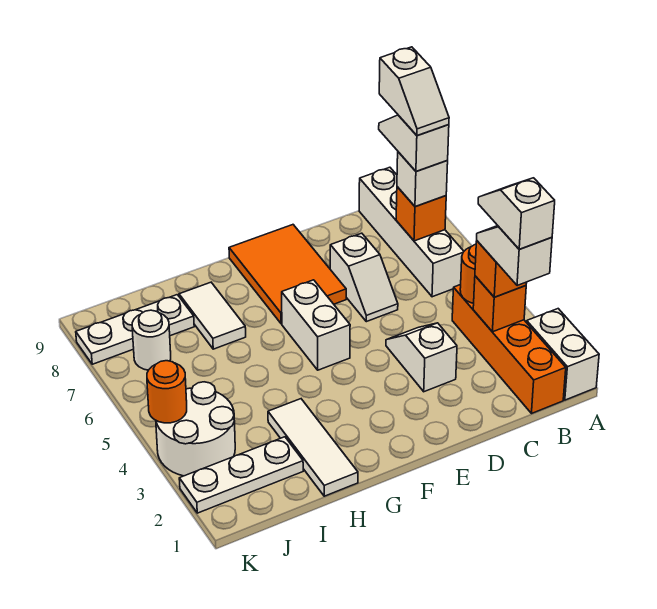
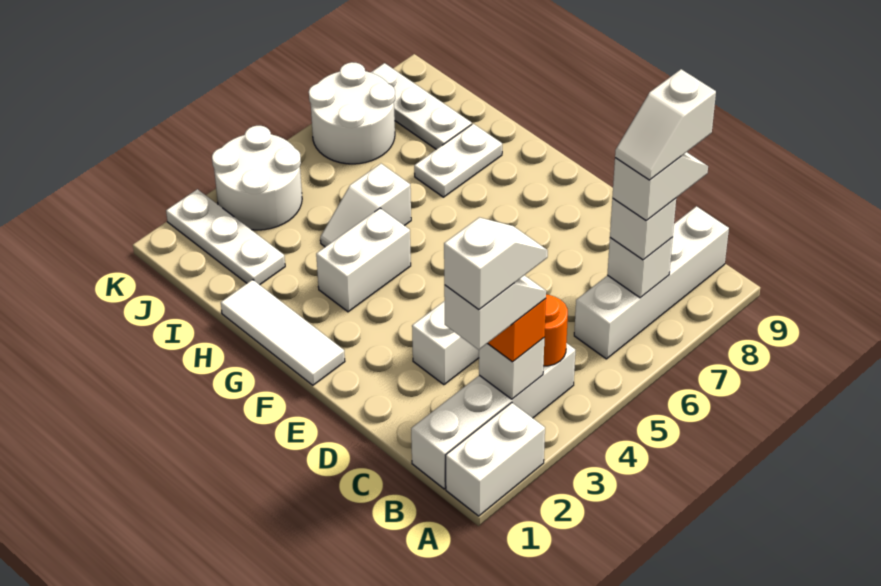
orange brick B1:B4 level 1 -> white brick B1:B4 level 1
orange brick B3 level 2 -> white brick B3 level 2
orange brick B7 level 2 -> white brick B7 level 2
white slope D6:D7 level 1 top 7 -> white slope H4:H5 level 1 top 5
orange tile E7:F9 level 1 -> none
white brick F5:F6 level 1 -> white brick G3:G4 level 1
white tile H1:H3 level 1 -> white tile F1:H1 level 1
white tile H7:H8 level 1 -> white plate H7:H8 level 1
white round brick J7 level 1 -> white round brick J6:K7 level 1
orange round brick K4 level 2 -> none

